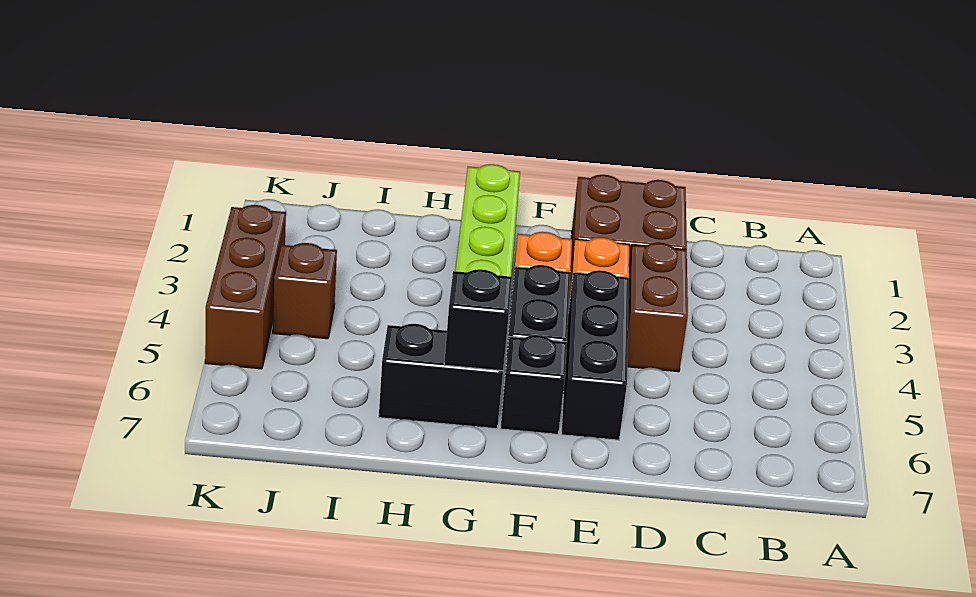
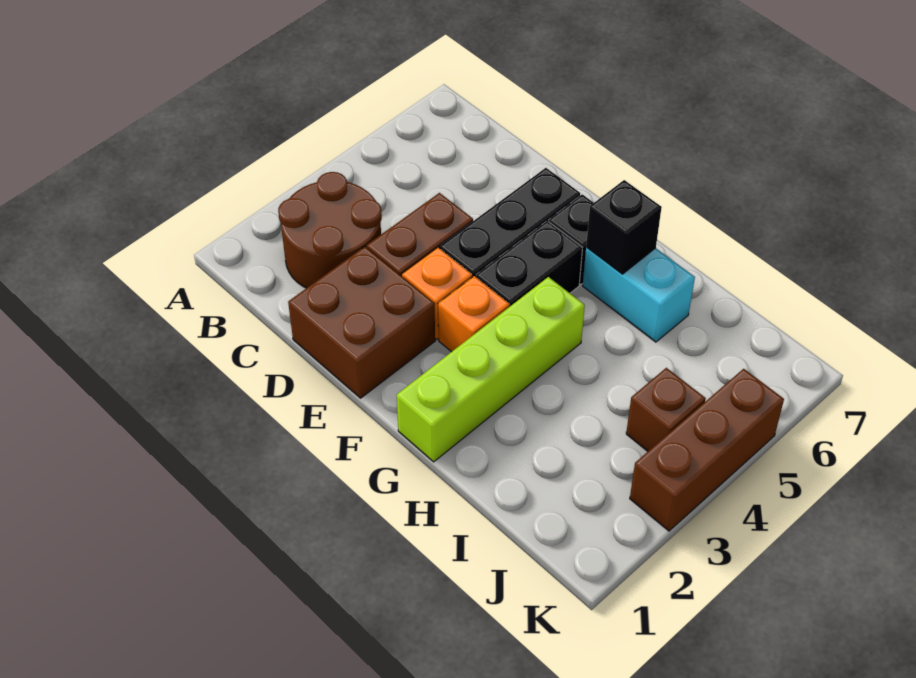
none -> brown round brick B2:C3 level 1
black brick G6:H6 level 1 -> cyan brick G6:H6 level 1

